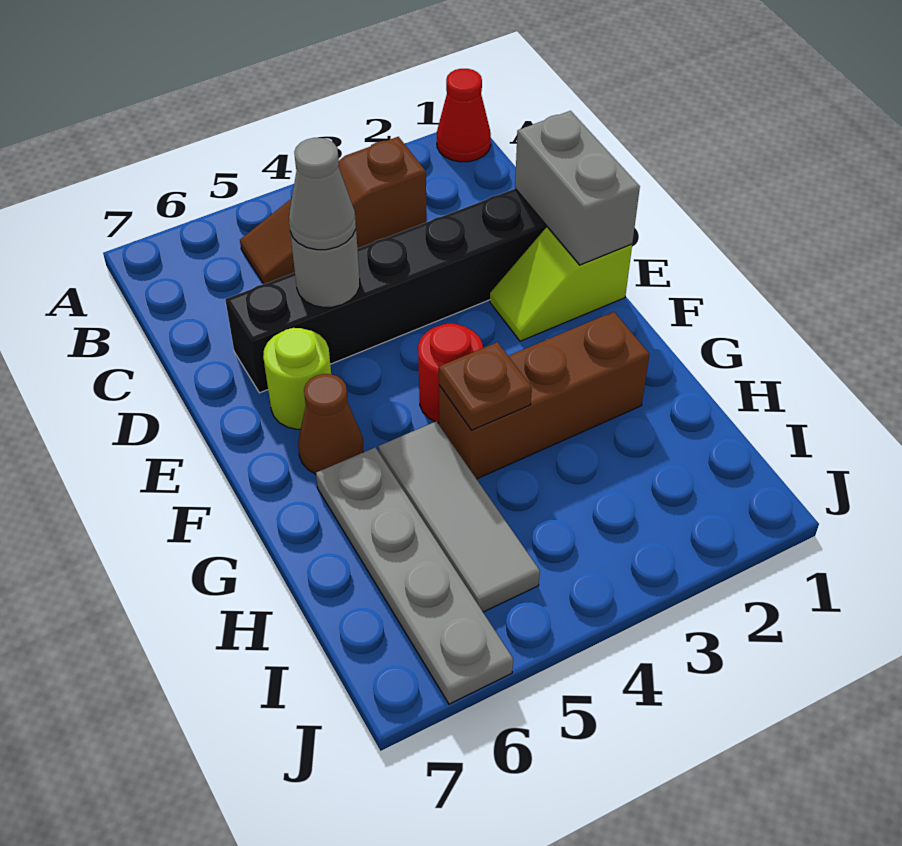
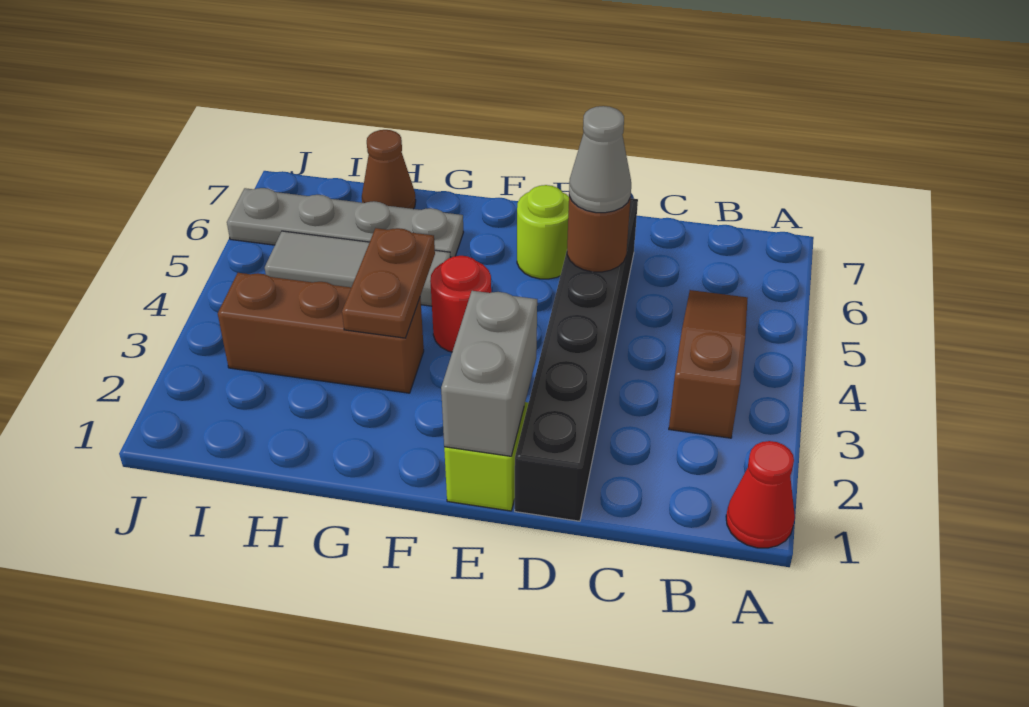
grey brick D1:E1 level 2 -> grey brick E1:E2 level 2
grey round brick D5 level 2 -> brown round brick D5 level 2
brown cone F6 level 1 -> brown cone H7 level 1
brown brick G2:G4 level 1 -> brown brick G3:I3 level 1
brown plate G4 level 2 -> brown plate G3:G4 level 2

